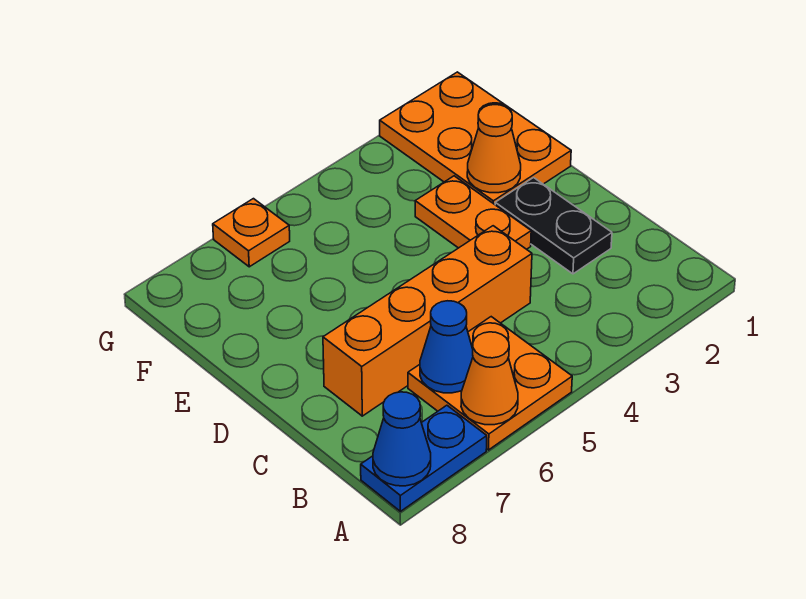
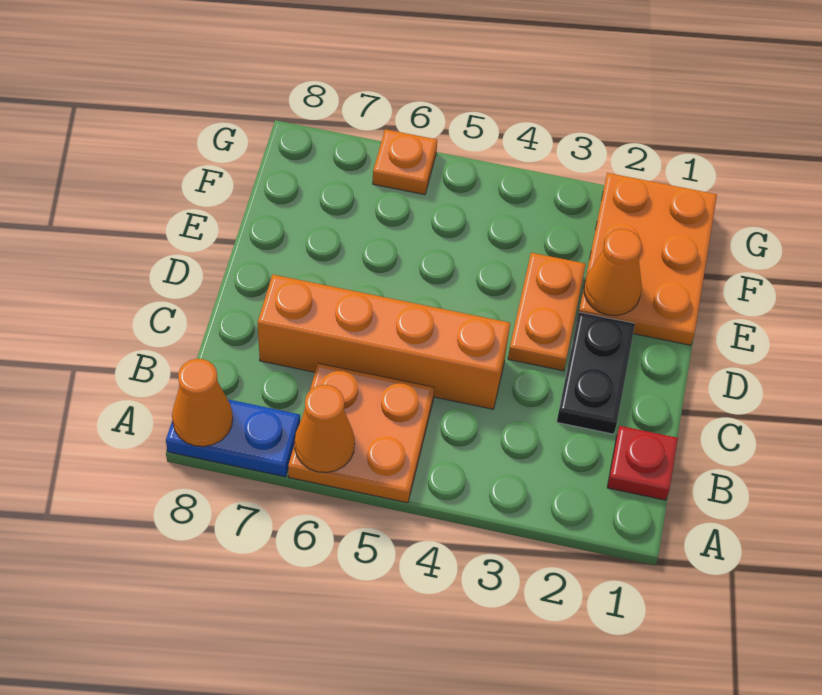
blue cone A8 level 2 -> orange cone A8 level 2
none -> red plate B1 level 1
blue cone B6 level 2 -> none

